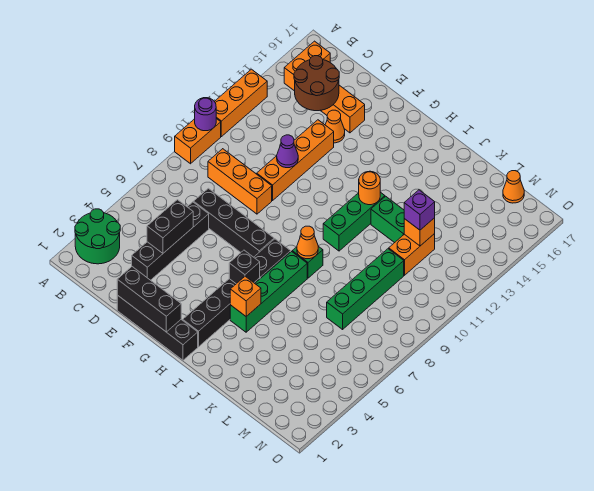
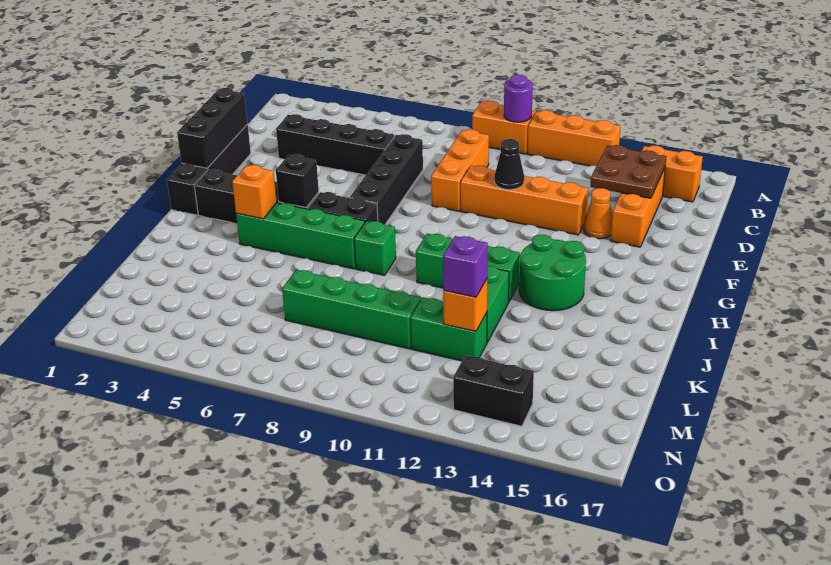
green round brick A2:B3 level 1 -> green round brick H13:I14 level 1
brown round brick C14:D15 level 2 -> brown plate C14:D15 level 2
black brick D4:D5 level 2 -> black brick N13:N14 level 1
purple cone E11 level 2 -> black cone E11 level 2
orange cone I8 level 2 -> none
orange round brick I12 level 2 -> none
orange brick L11:L12 level 1 -> green brick L11:L12 level 1
orange cone M17 level 1 -> none

